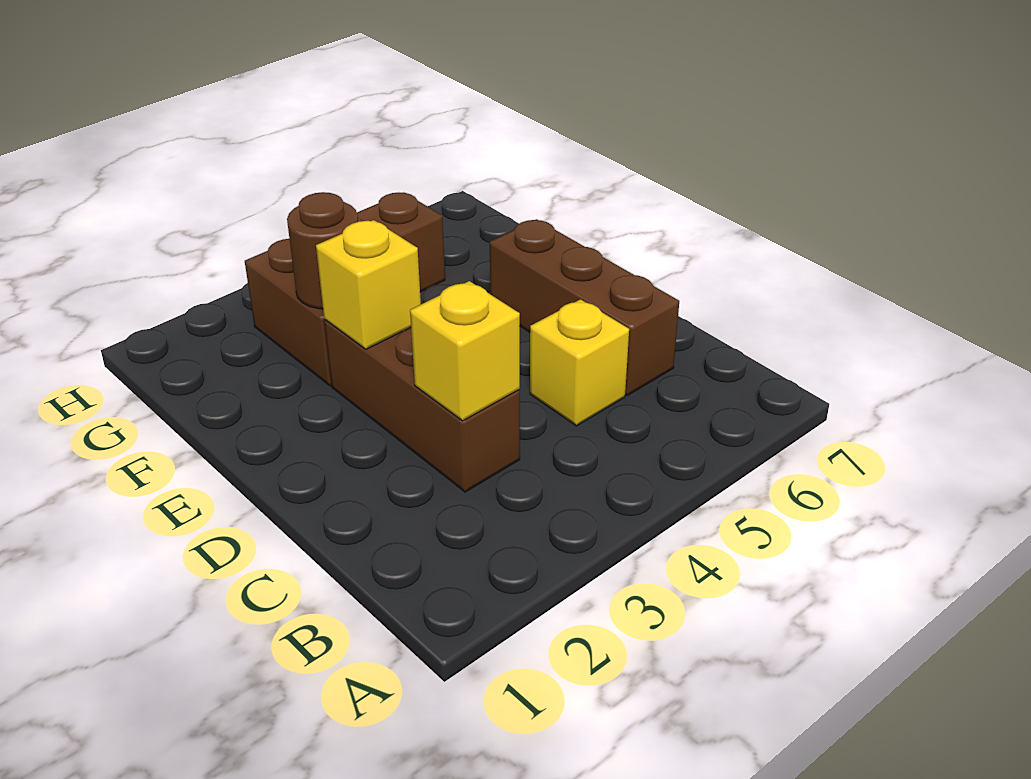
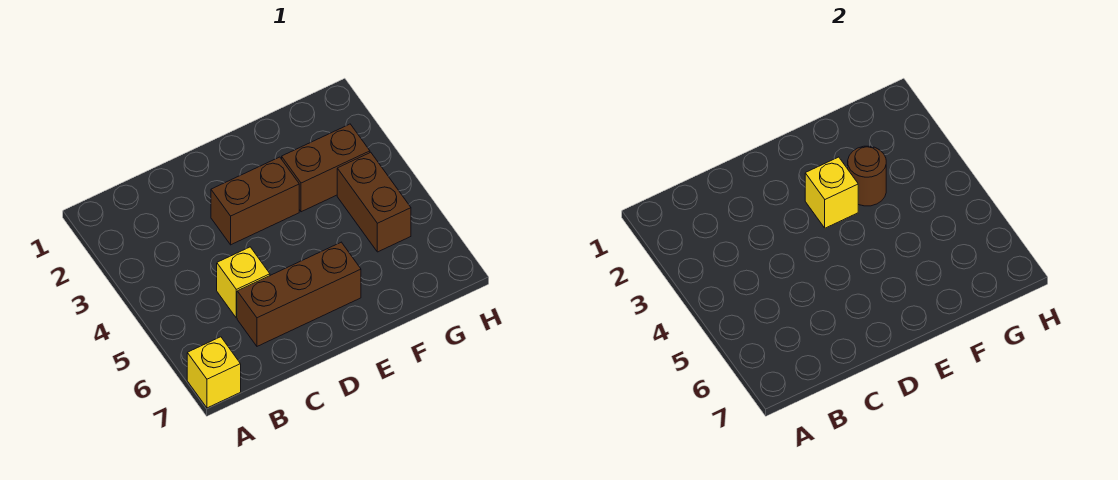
brown brick C3:E3 level 1 -> brown brick D3:E3 level 1
yellow brick C3 level 2 -> yellow brick A7 level 1

